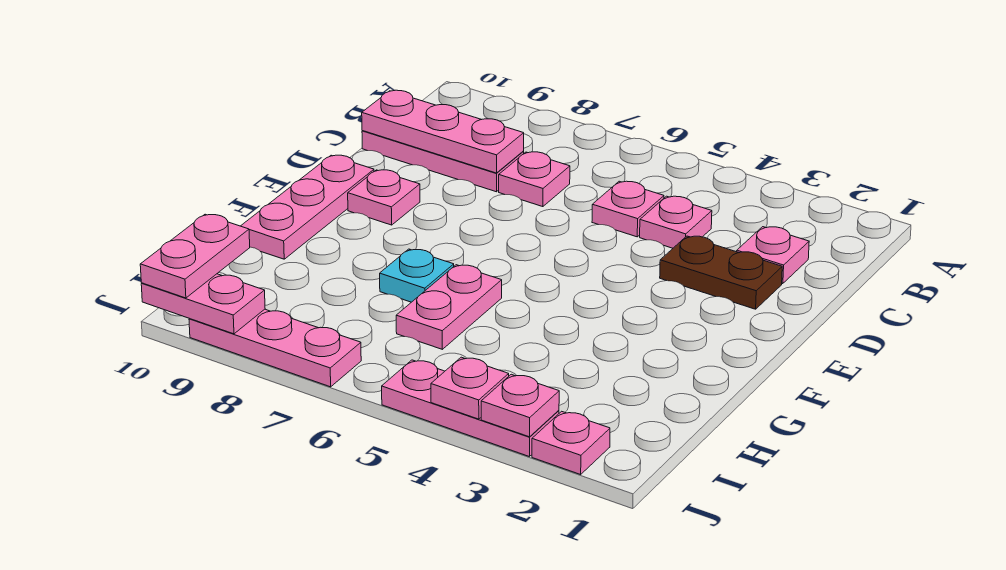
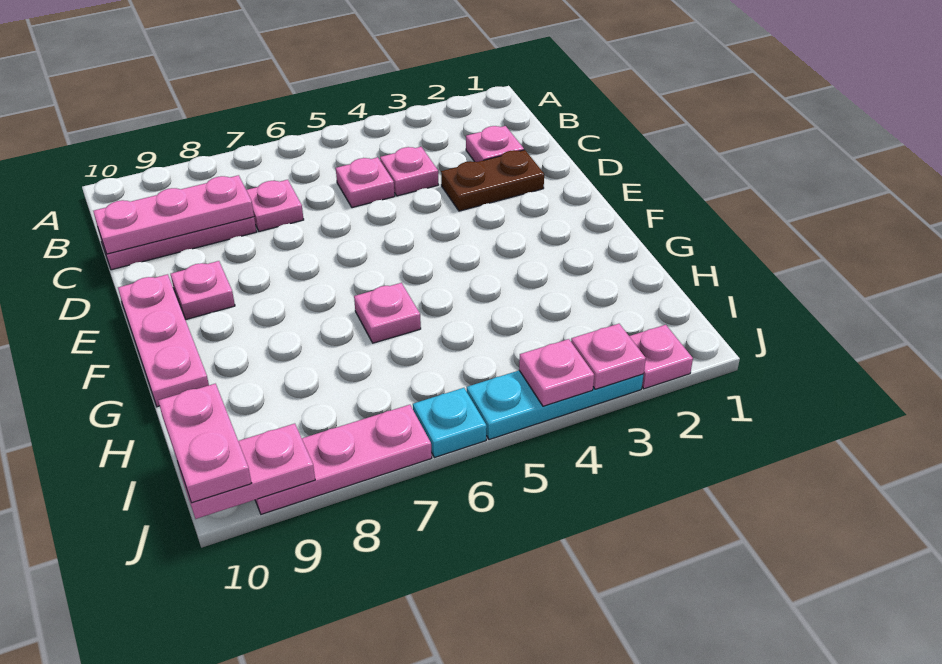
pink plate G6:H6 level 1 -> pink plate G6 level 1
cyan plate G7 level 1 -> cyan plate J6 level 1
pink plate J3:J5 level 1 -> cyan plate J3:J5 level 1

